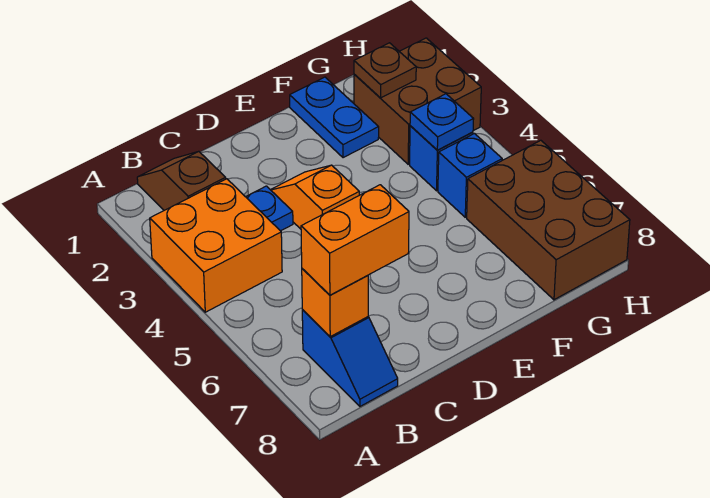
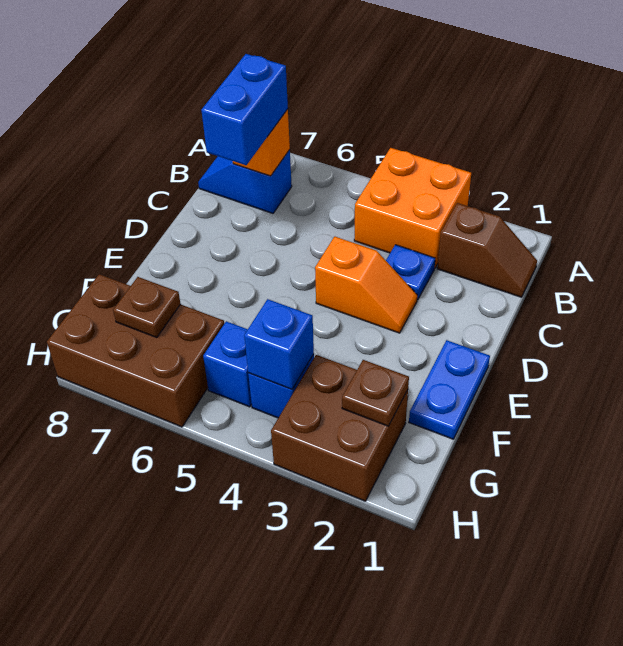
orange brick B7:C7 level 3 -> blue brick B7:C7 level 3
blue plate F1:F2 level 1 -> blue plate E1:F1 level 1
blue plate G4 level 2 -> blue brick G4 level 2
none -> brown plate G7 level 2

